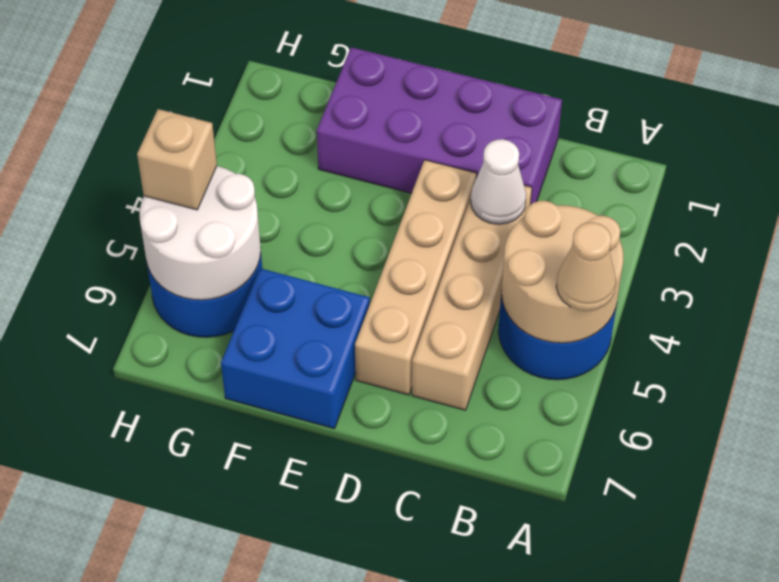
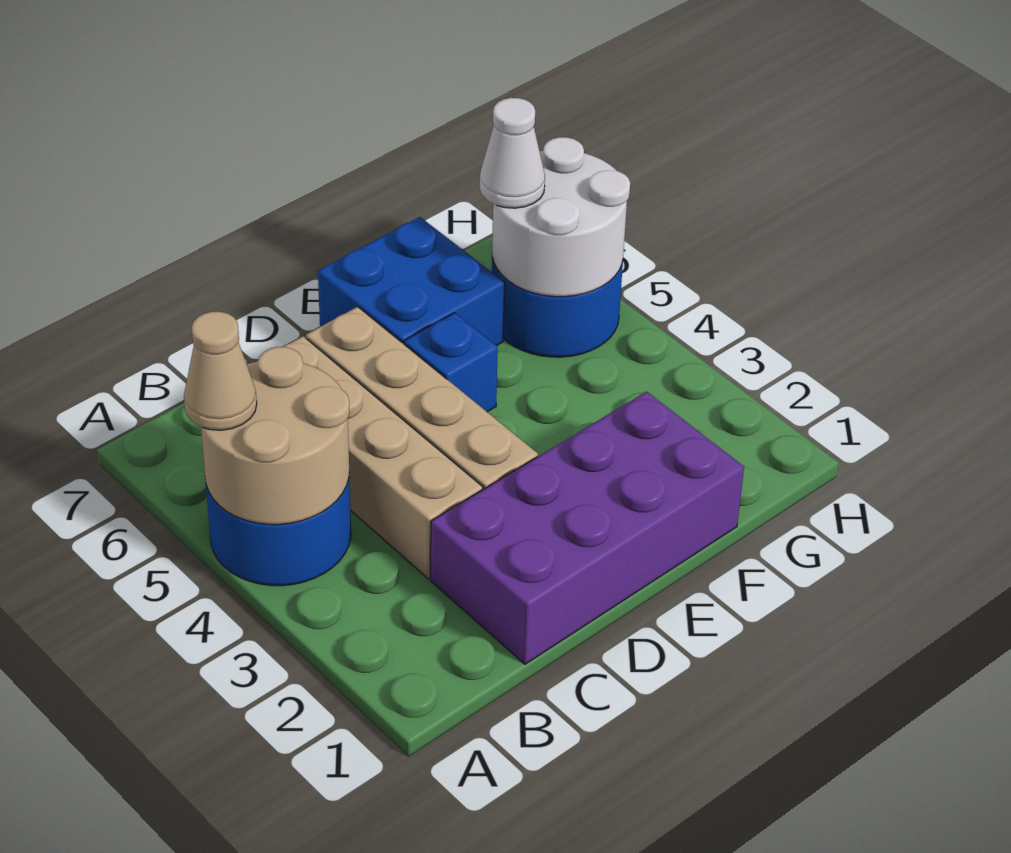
white cone C3 level 2 -> white cone G6 level 3
none -> blue brick E5 level 1
tan brick H5 level 3 -> none

